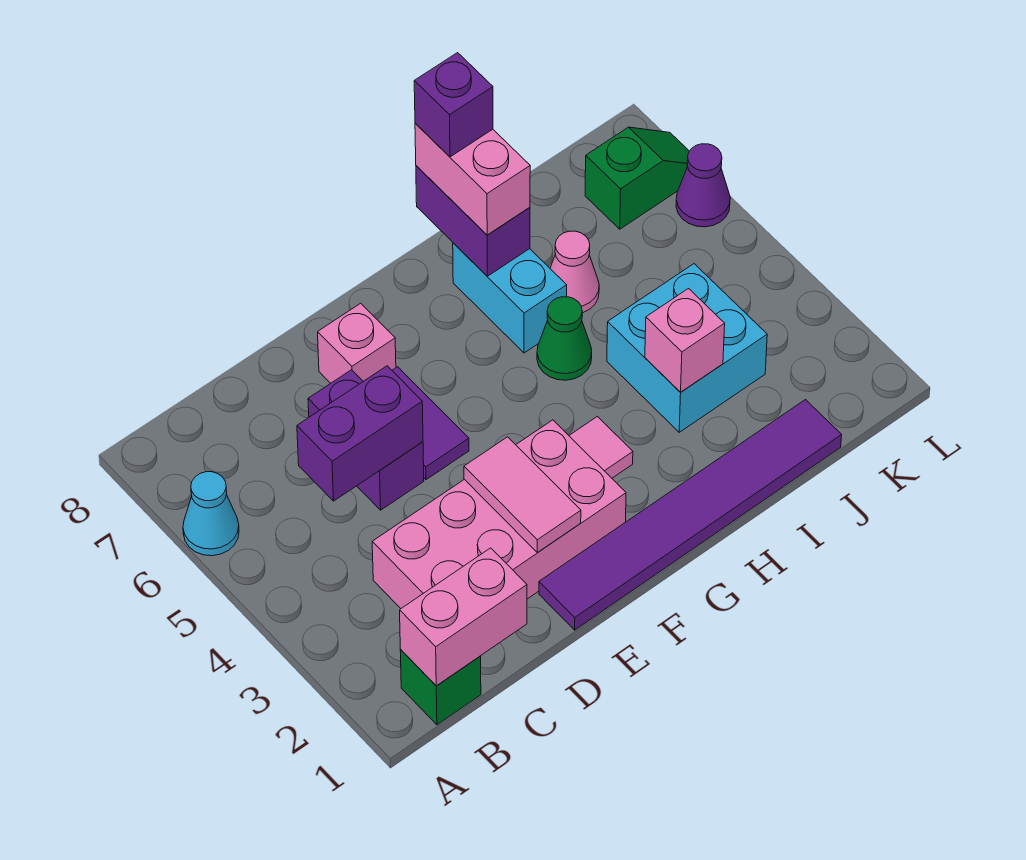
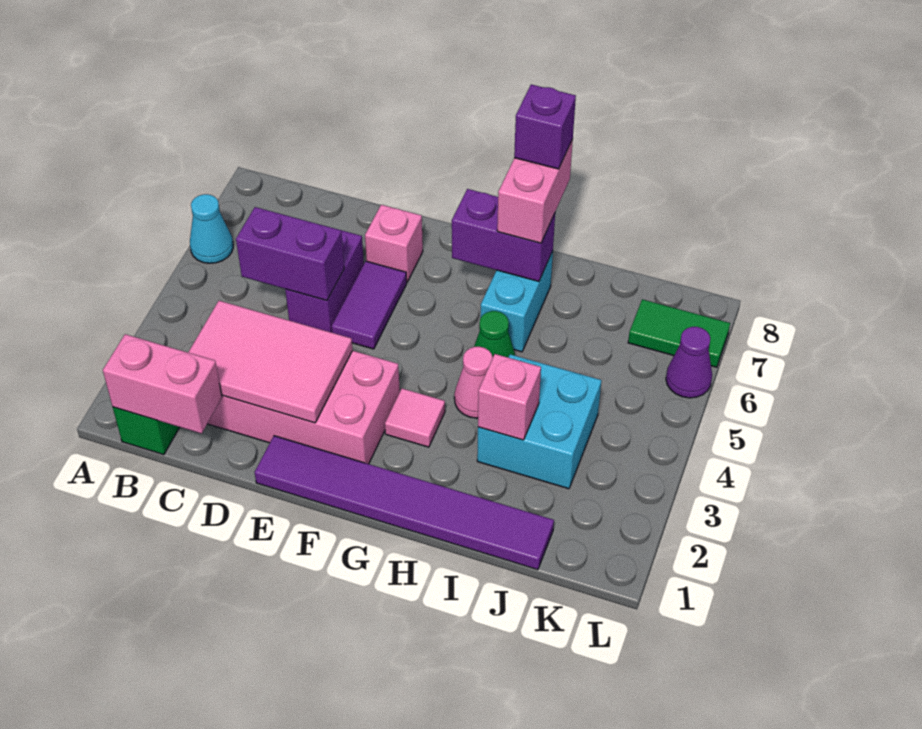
pink tile E2:E3 level 2 -> pink tile C2:E3 level 2
purple brick H7:H8 level 2 -> purple brick G7:H7 level 2
pink cone I6 level 1 -> pink cone H4 level 1
green slope K7:L7 level 1 top K -> green tile K7:L7 level 1

